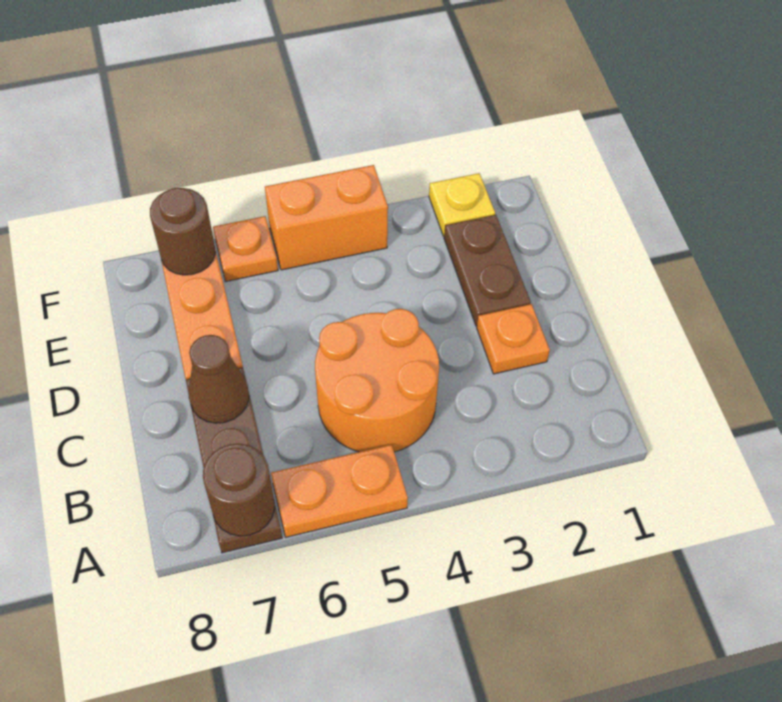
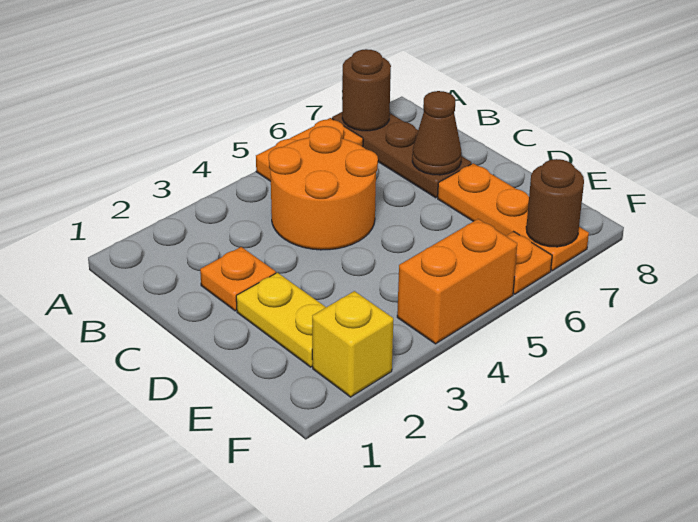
brown plate D2:E2 level 1 -> yellow plate D2:E2 level 1
yellow plate F2 level 1 -> yellow brick F2 level 1

